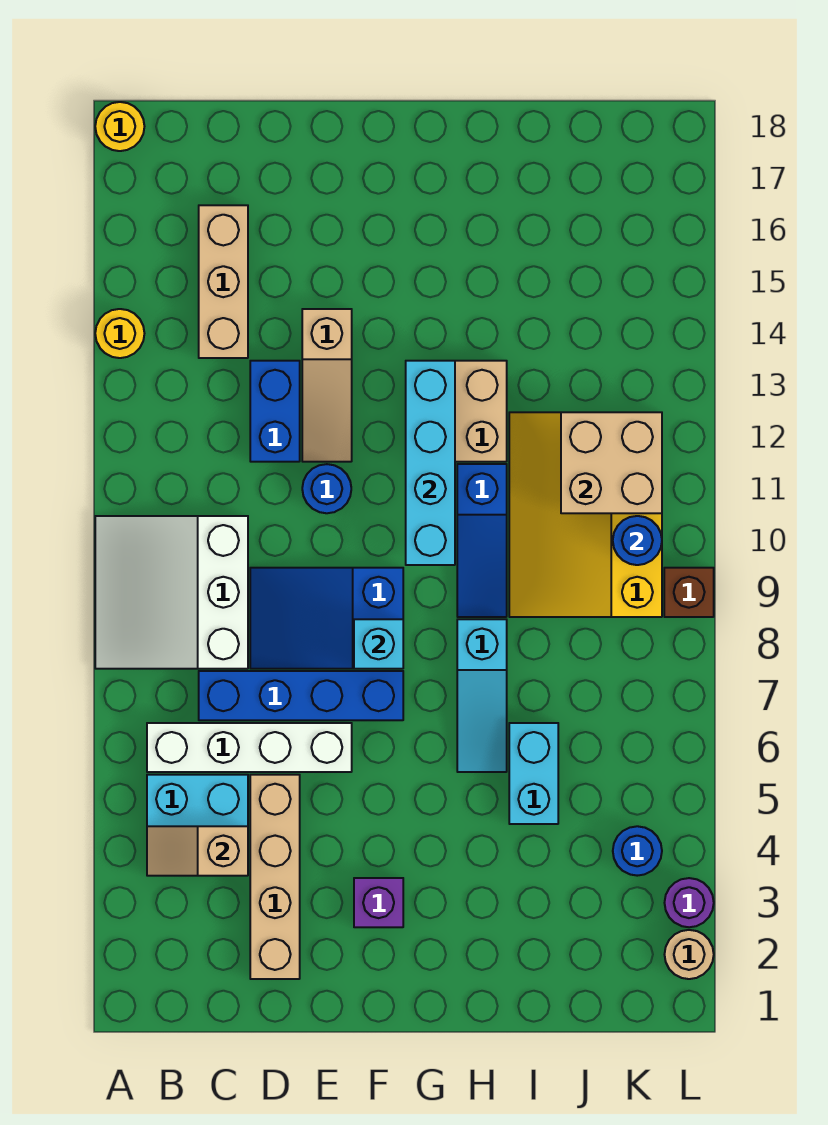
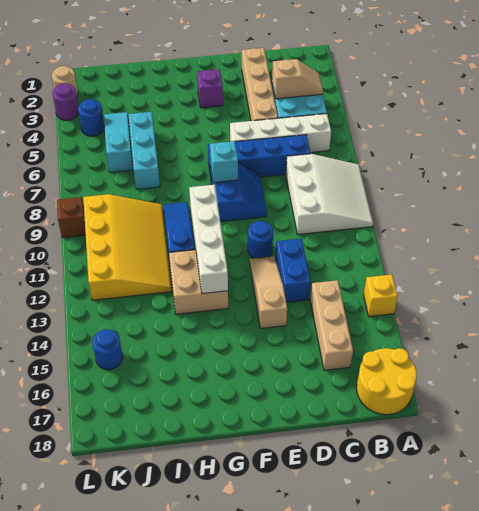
yellow round brick A14 level 1 -> yellow brick A14 level 1
yellow round brick A18 level 1 -> yellow round brick A17:B18 level 1
blue slope D8:F9 level 1 top F -> blue slope E8:F9 level 1 top F
cyan brick G10:G13 level 2 -> white brick G10:G13 level 2
cyan slope H6:H8 level 1 top 8 -> cyan slope J4:J6 level 1 top 6
cyan brick I5:I6 level 1 -> cyan brick I5:I7 level 1
tan brick J11:K12 level 2 -> none
blue round brick K10 level 2 -> blue round brick K15 level 1

